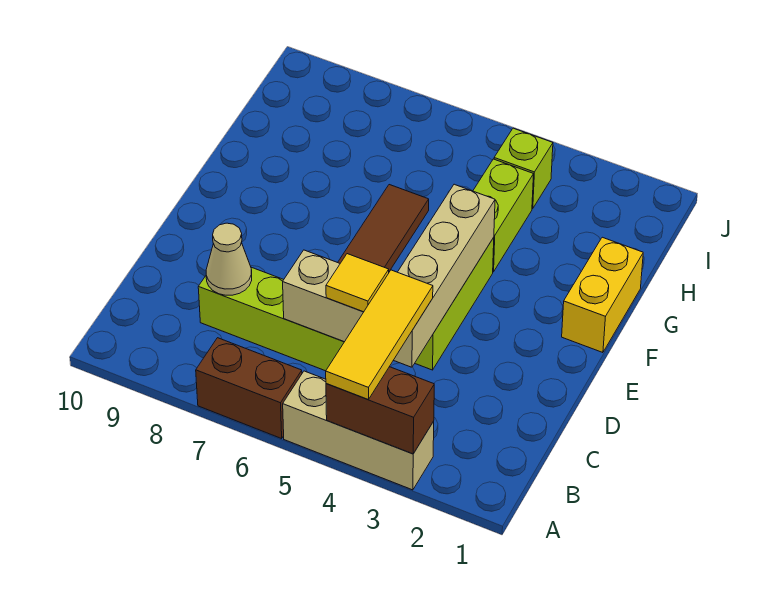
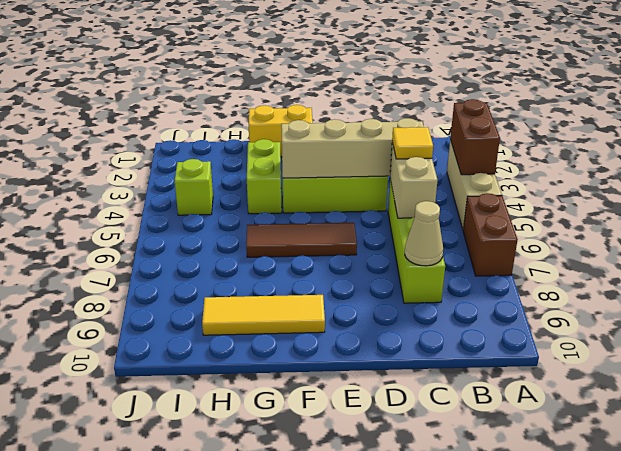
yellow tile A4:C4 level 3 -> yellow tile F9:H9 level 1
lime brick G4:H4 level 1 -> lime brick G3:G4 level 1

